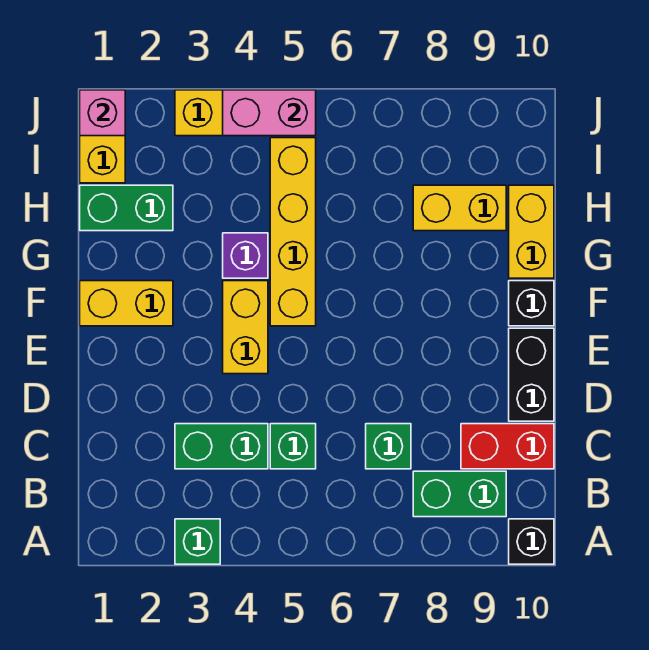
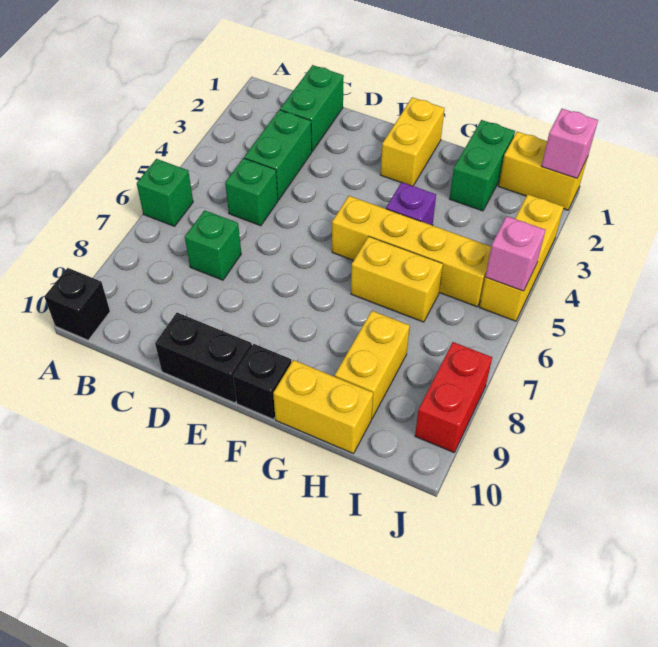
green brick A3 level 1 -> green brick A6 level 1
green brick B8:B9 level 1 -> green brick C1:C2 level 1
red brick C9:C10 level 1 -> red brick J8:J9 level 1
yellow brick E4:F4 level 1 -> yellow brick G6:H6 level 1
pink brick J4:J5 level 2 -> pink brick J5 level 2

